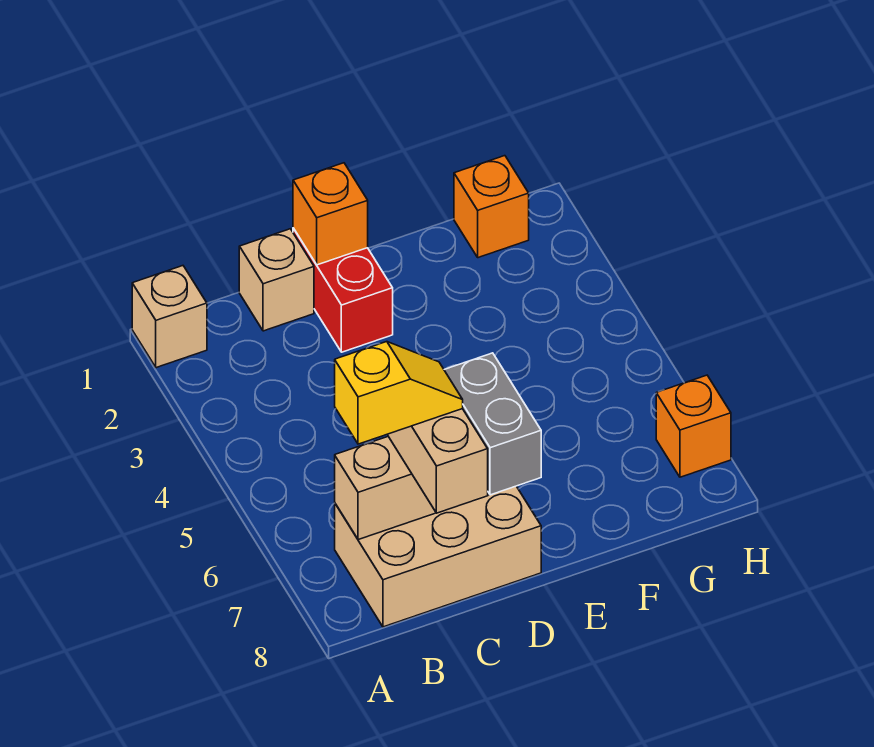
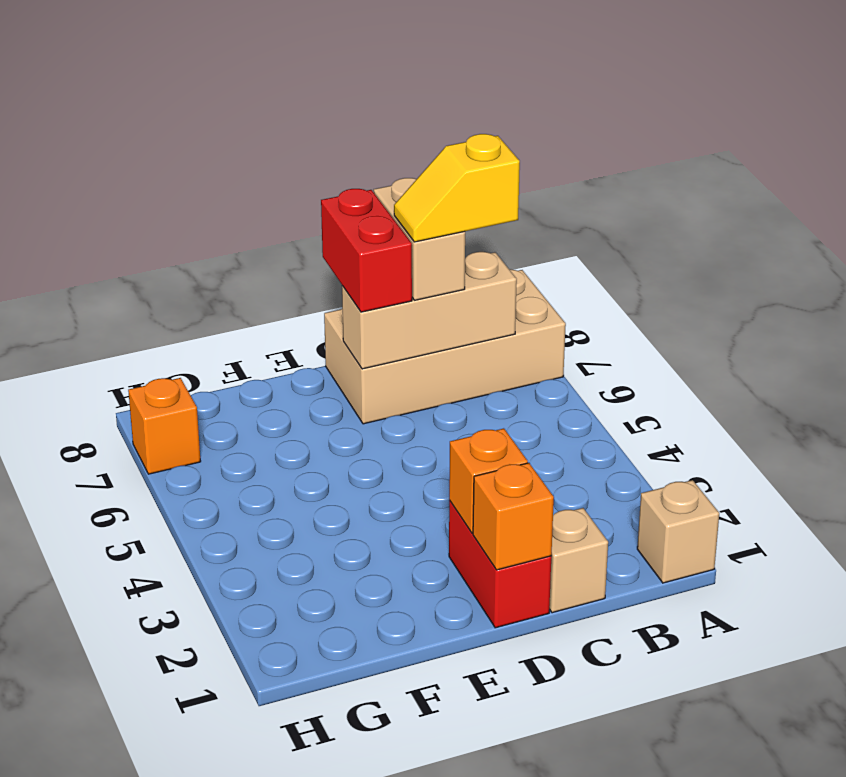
tan brick B7:D8 level 1 -> tan brick A7:D8 level 1
grey brick D7:D8 level 3 -> red brick D7:D8 level 3
orange brick G1 level 1 -> orange brick D2 level 2

